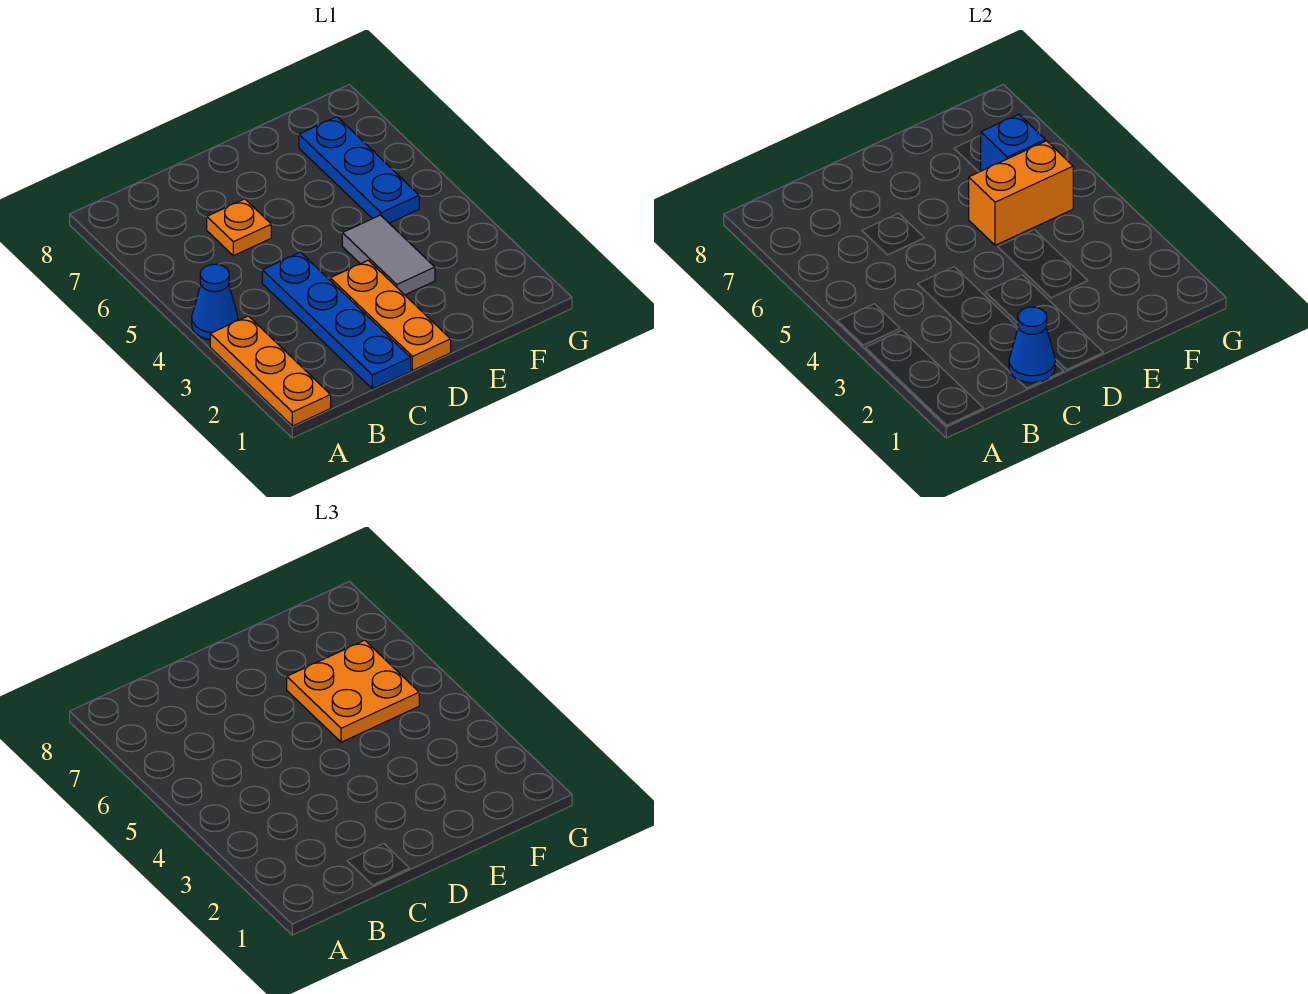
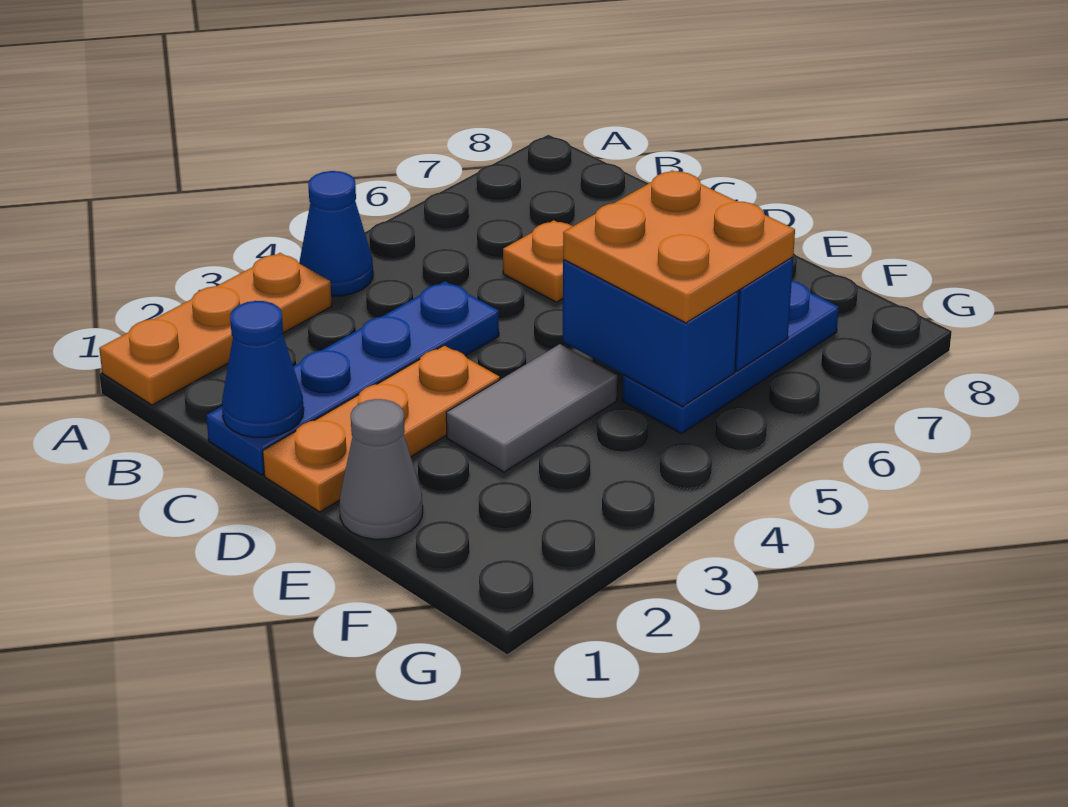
none -> grey cone E1 level 1
orange brick E5:F5 level 2 -> blue brick E5:F5 level 2

